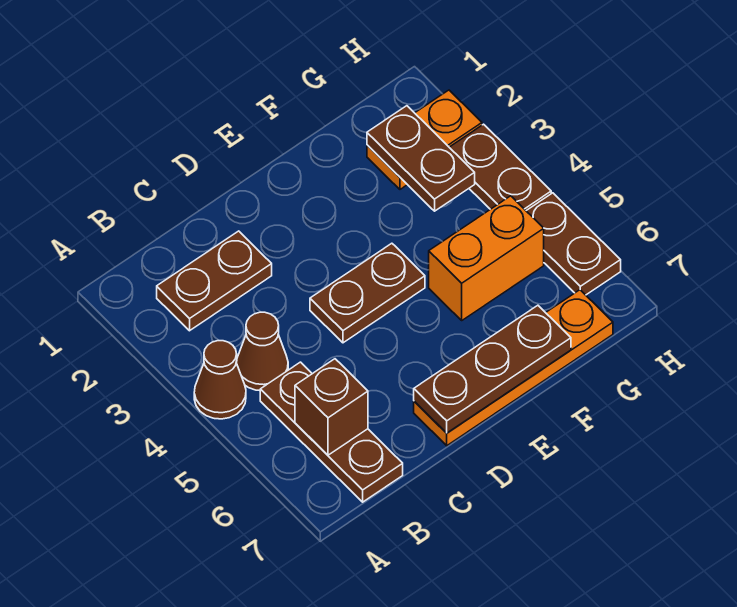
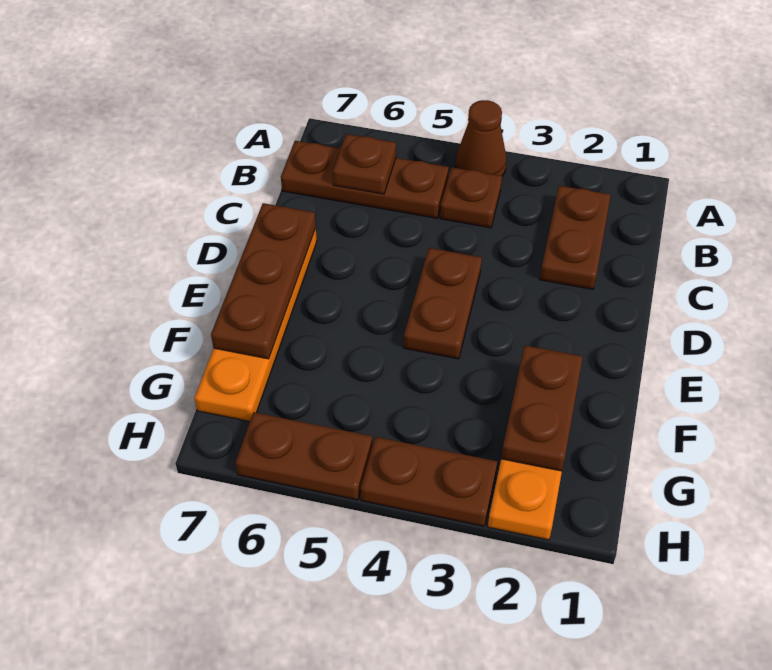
brown cone B4 level 1 -> brown plate B4 level 1
brown brick B6 level 2 -> brown plate B6 level 2
orange brick F5:G5 level 1 -> none
brown plate G2:G3 level 2 -> brown plate F2:G2 level 2

